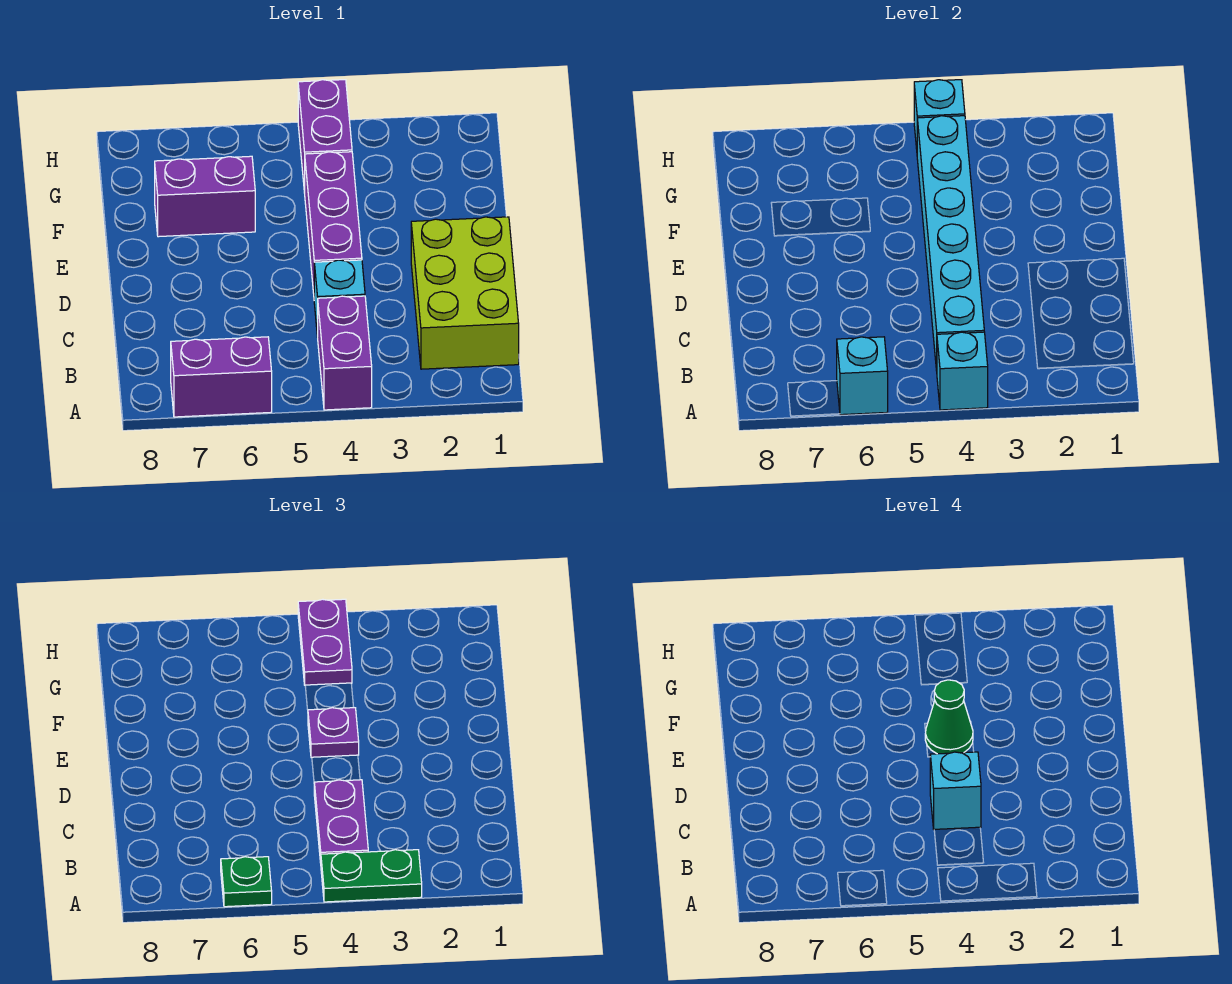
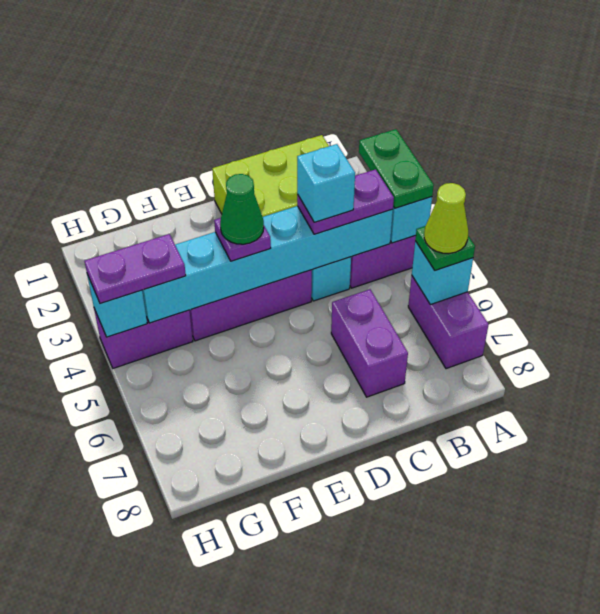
none -> lime cone A6 level 4
purple brick F6:F7 level 1 -> purple brick C6:C7 level 1

